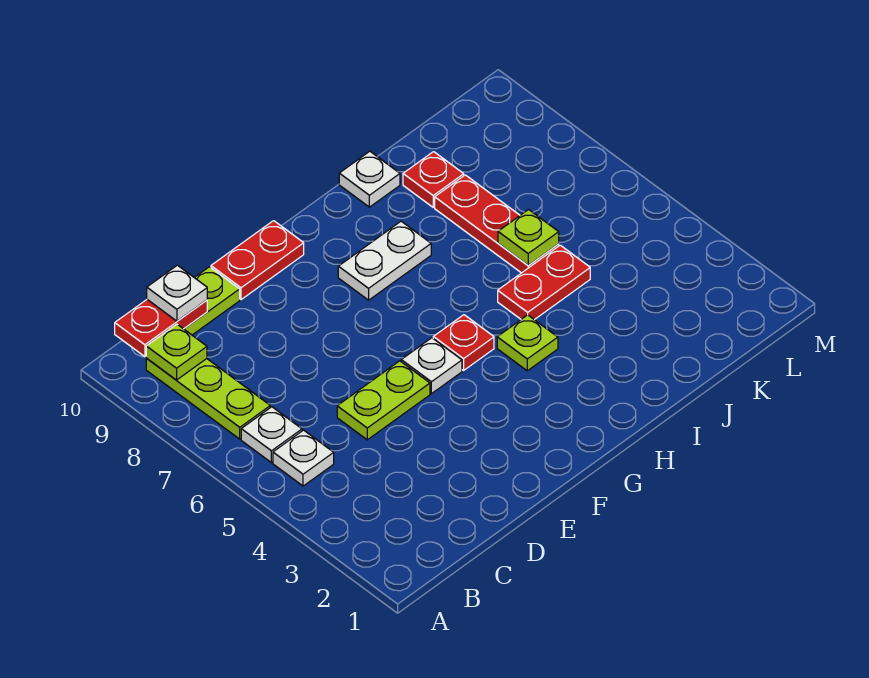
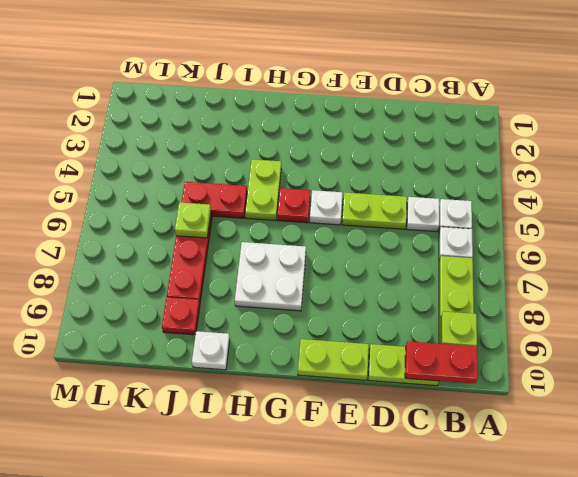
white plate C10 level 3 -> white plate C5 level 1
red plate E10:F10 level 1 -> lime plate E10:F10 level 1
white plate G8:H8 level 1 -> white plate G7:H8 level 1
lime plate H4 level 1 -> lime plate H4:H5 level 1

